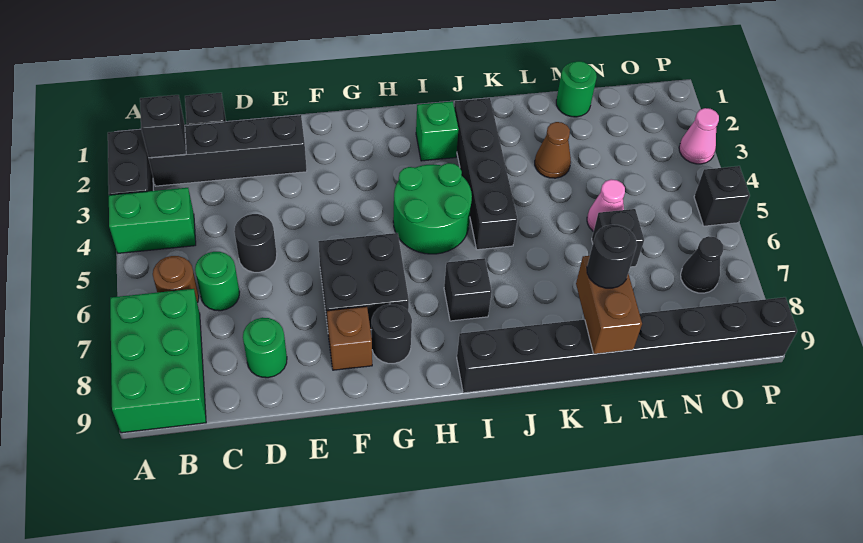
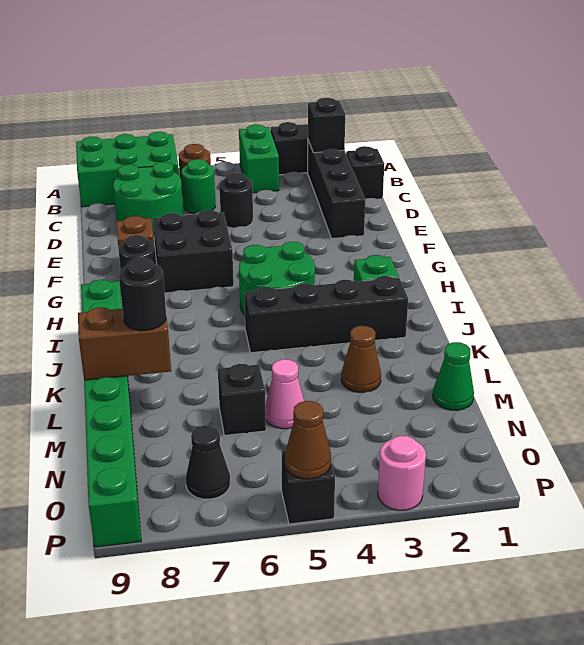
green round brick D8 level 1 -> green round brick C7:D8 level 1
black brick I7 level 1 -> none
black brick I9:P9 level 1 -> green brick I9:P9 level 1
green round brick M1 level 1 -> green cone M1 level 1
pink cone P3 level 1 -> pink round brick P3 level 1
none -> brown cone P5 level 2

